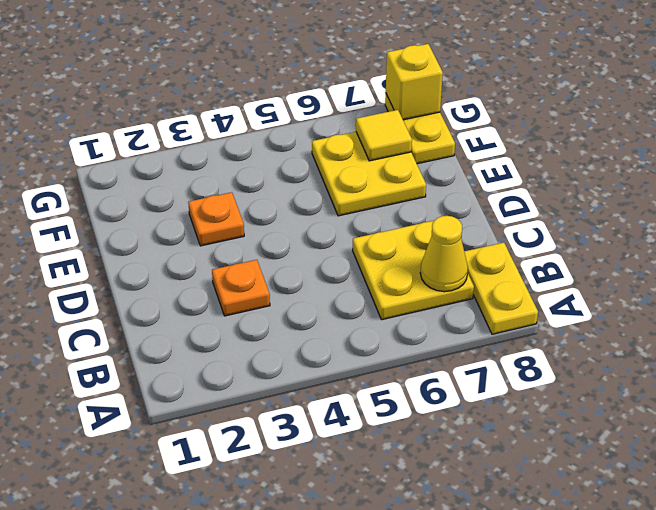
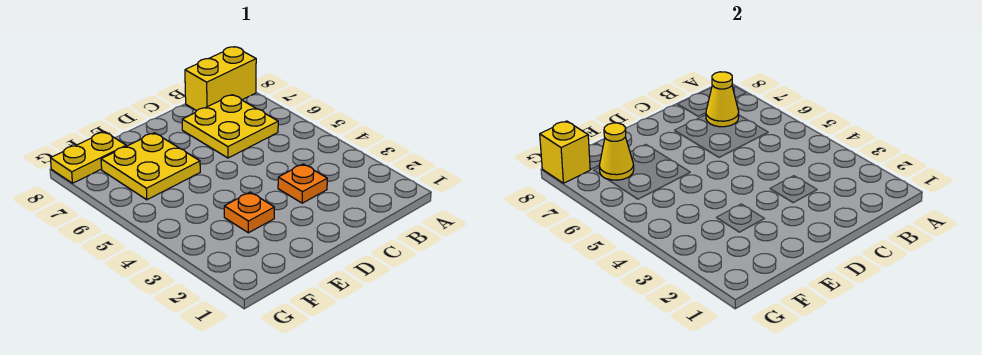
yellow plate A8:B8 level 1 -> yellow brick A8:B8 level 1
yellow tile F7 level 2 -> yellow cone F7 level 2

